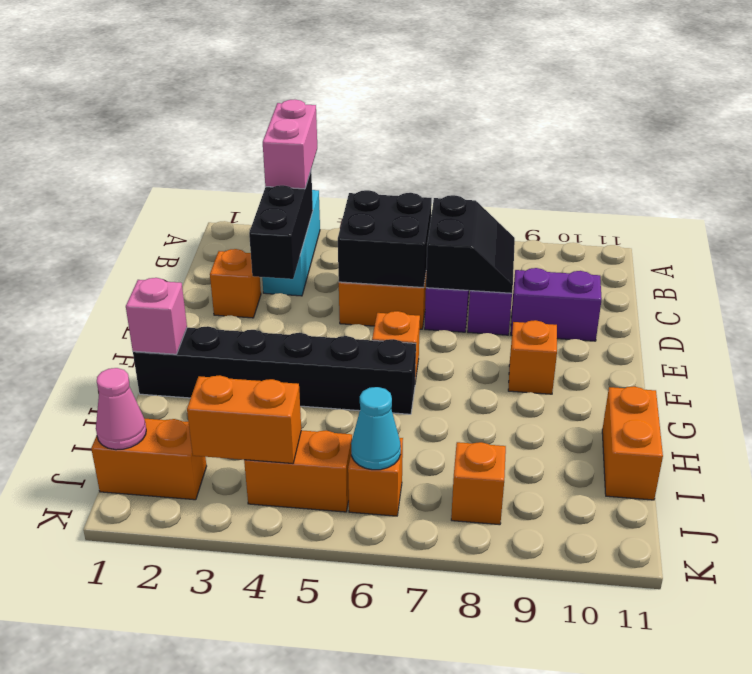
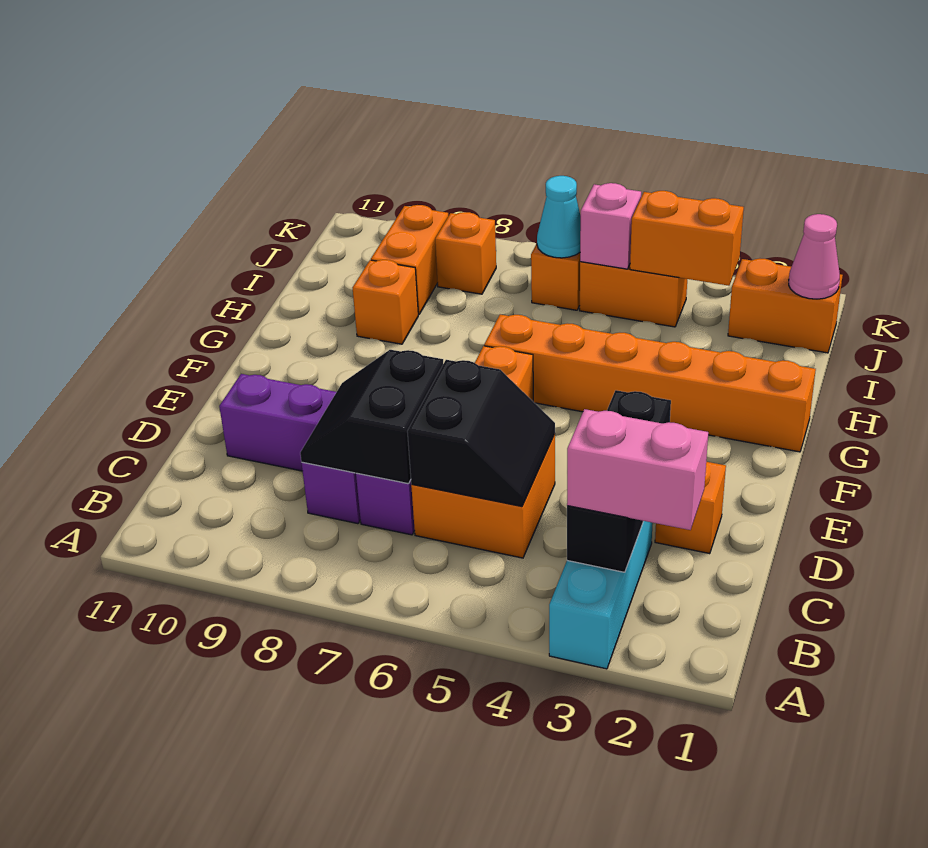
pink brick A3:B3 level 3 -> pink brick B2:B3 level 3
black brick C5:D6 level 2 -> black slope C5:D6 level 2 top 6
orange brick F9 level 1 -> orange brick H9 level 1
black brick G1:G6 level 1 -> orange brick G1:G6 level 1
pink brick G1 level 2 -> pink brick J5 level 2
orange brick H11:I11 level 1 -> orange brick I9:J9 level 1

